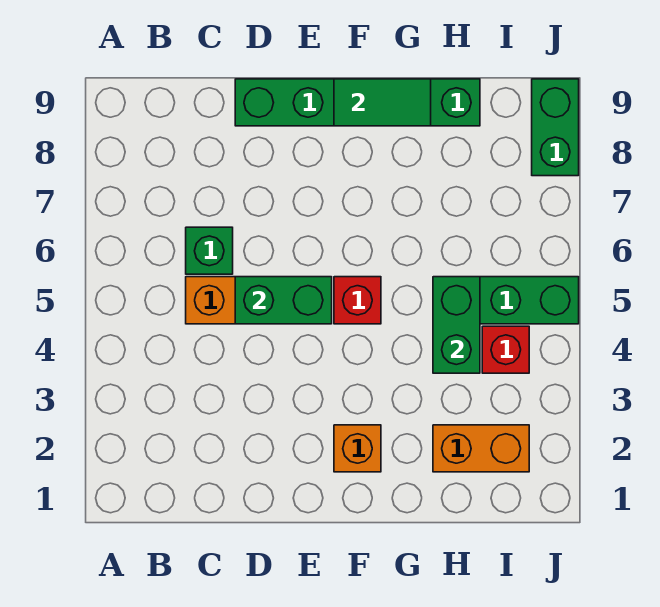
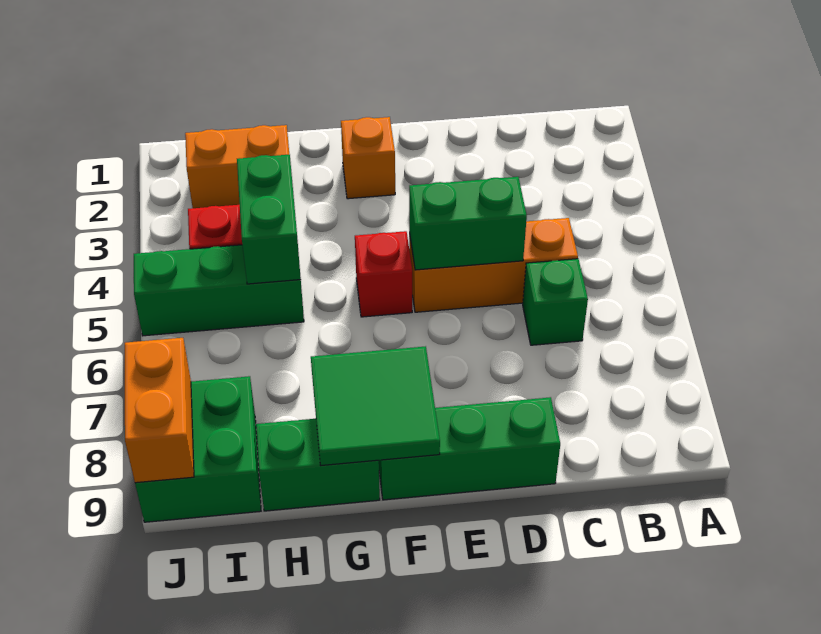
green tile F9:G9 level 2 -> green tile F8:G9 level 2
green brick J8:J9 level 1 -> green brick I8:J9 level 1
none -> orange brick J8:J9 level 2

